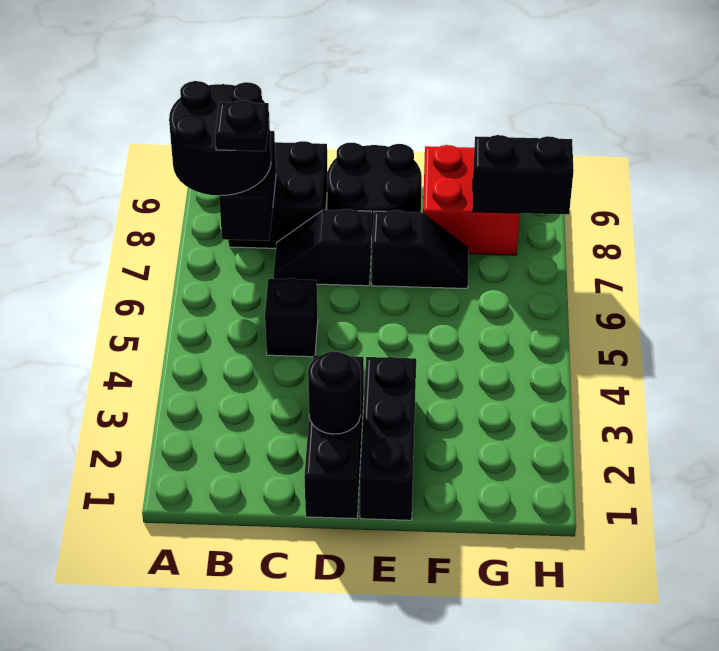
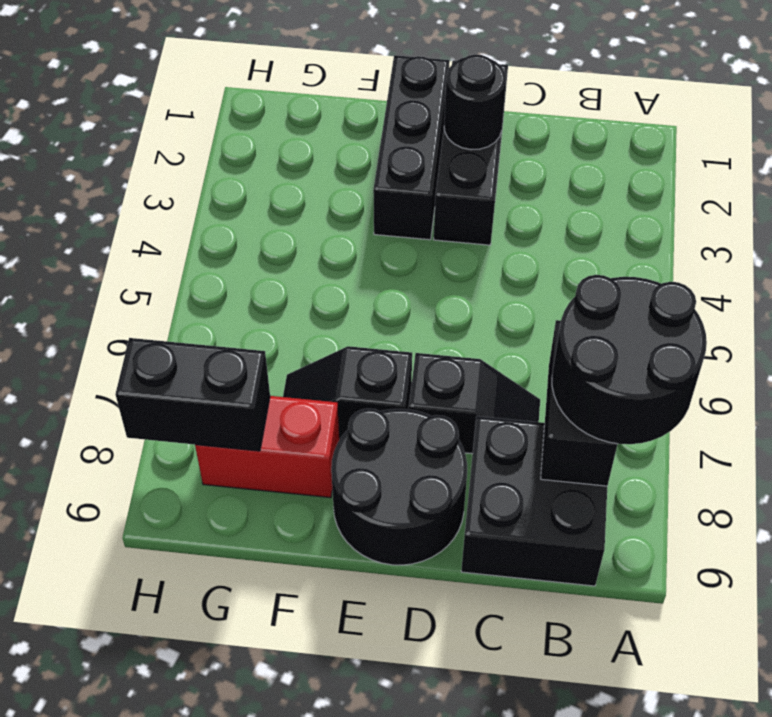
black plate B7 level 4 -> none
black brick C5 level 1 -> none
red brick F8:G9 level 1 -> red brick F8:G8 level 1

